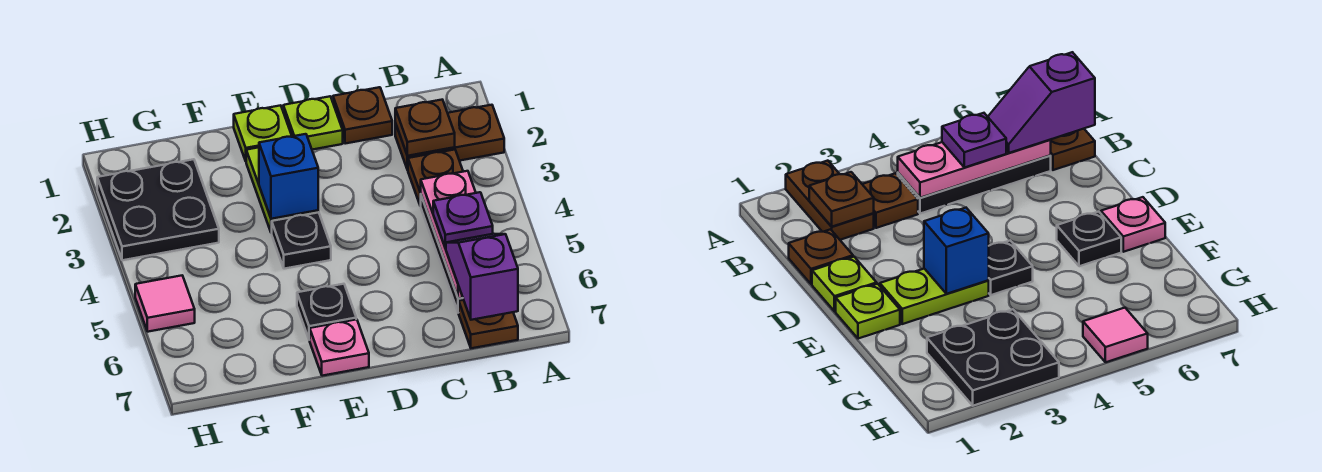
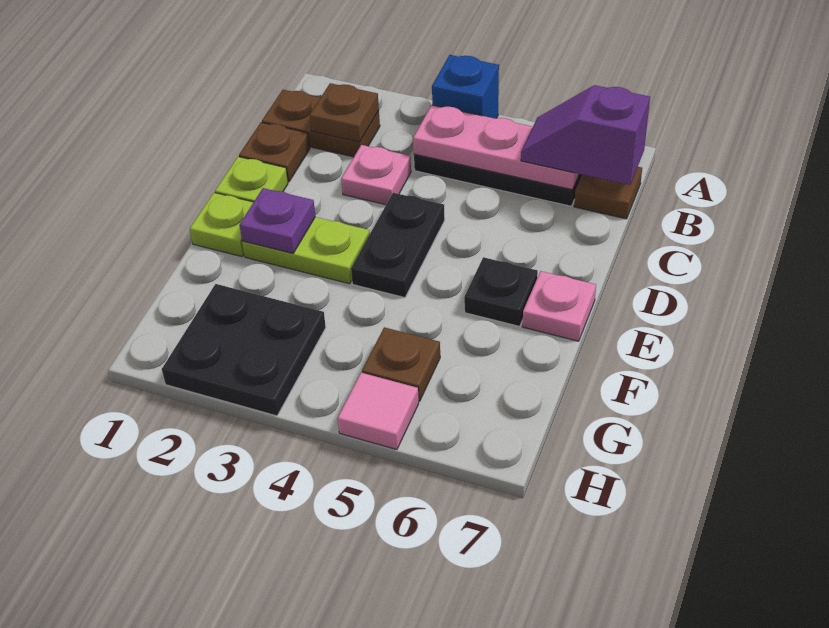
brown plate A2:B2 level 1 -> brown plate B1:B2 level 1
brown plate B3 level 1 -> brown plate G5 level 1
purple plate B5 level 3 -> purple plate E2 level 2
none -> pink plate C3 level 1
blue brick E3 level 2 -> blue brick A4 level 1
black plate E4 level 1 -> black plate D4:E4 level 1

